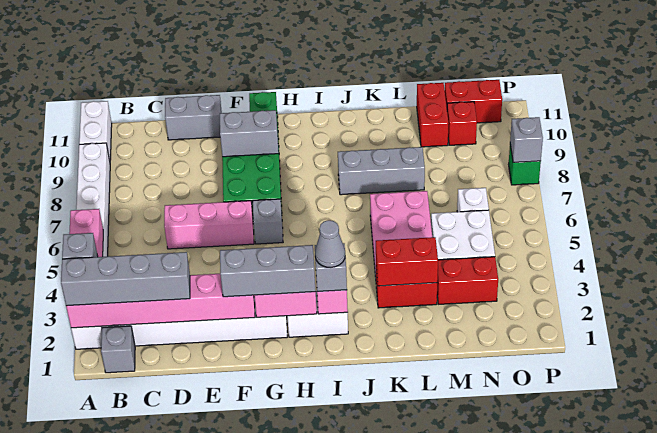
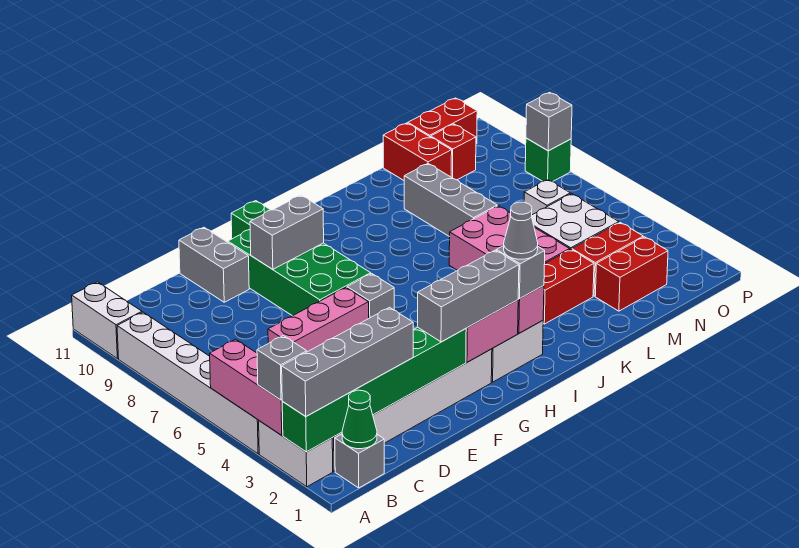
pink brick A2:F2 level 2 -> green brick A2:F2 level 2
none -> green cone B1 level 2
grey brick D11:E11 level 1 -> grey brick E10:E11 level 1
grey brick J8:L8 level 1 -> grey brick L7:L9 level 1
red brick K3:L3 level 2 -> red brick M2:N2 level 1

